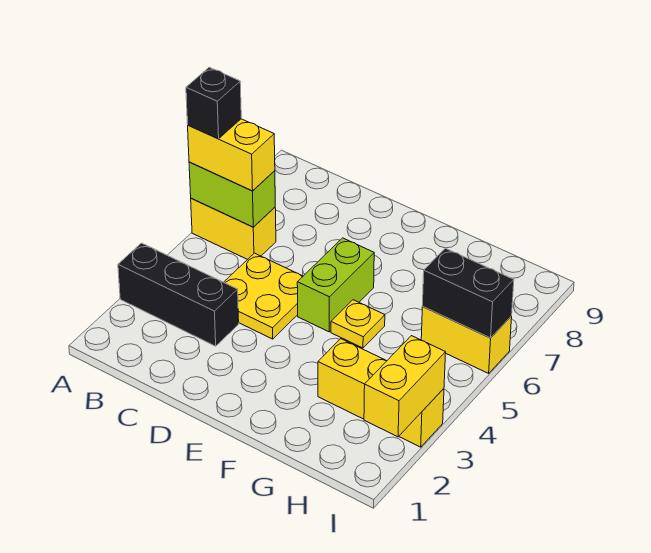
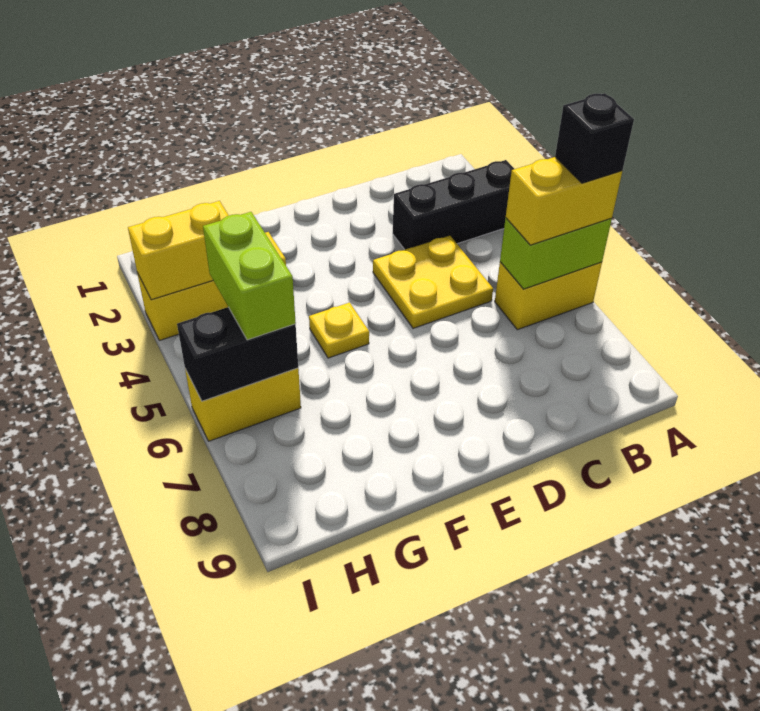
lime brick E5:E6 level 1 -> lime brick H5:H6 level 3
yellow brick I2:I3 level 2 -> yellow brick H3:I3 level 2

